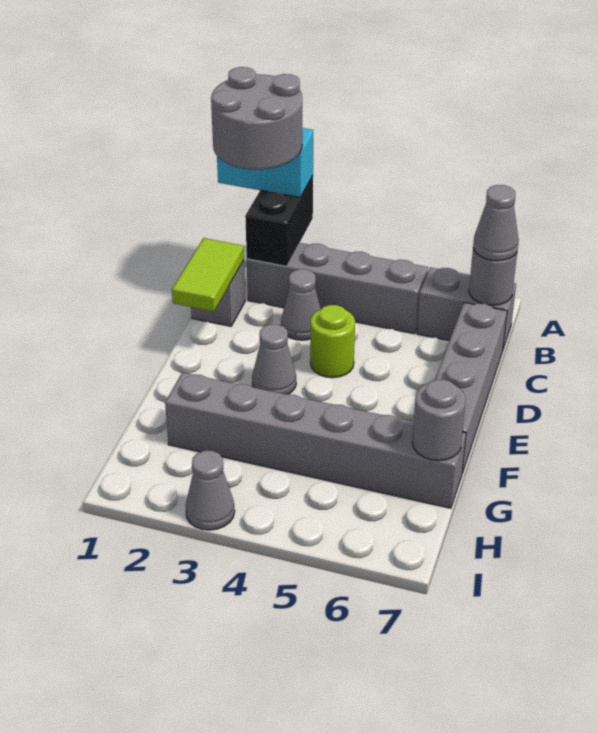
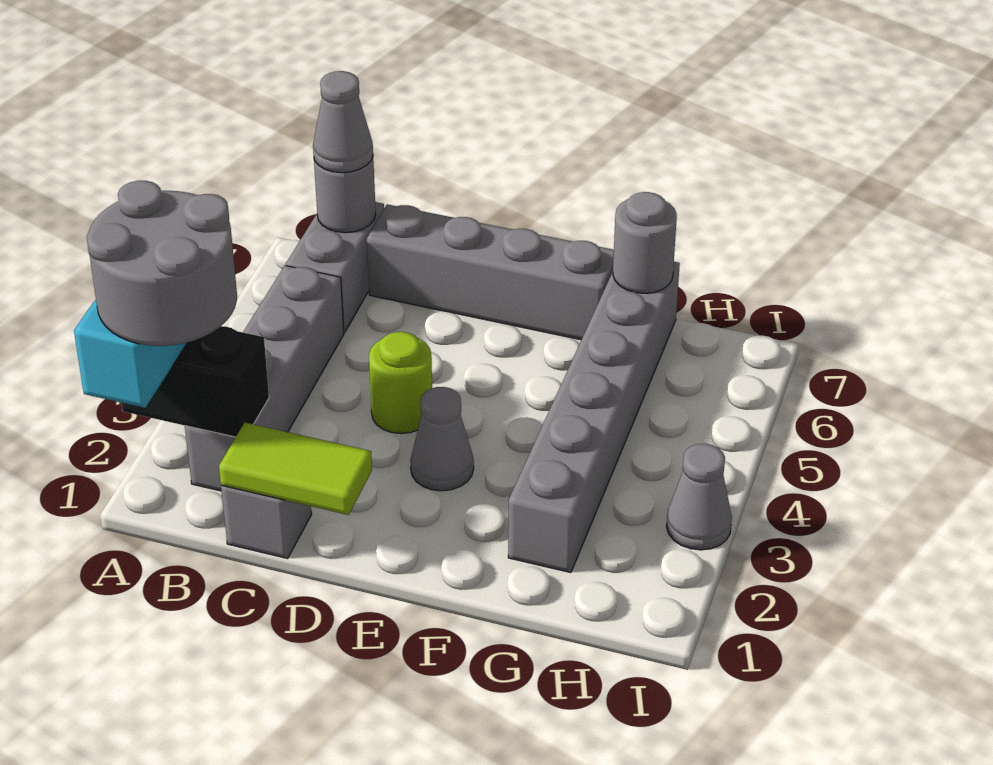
grey cone C3 level 1 -> none

